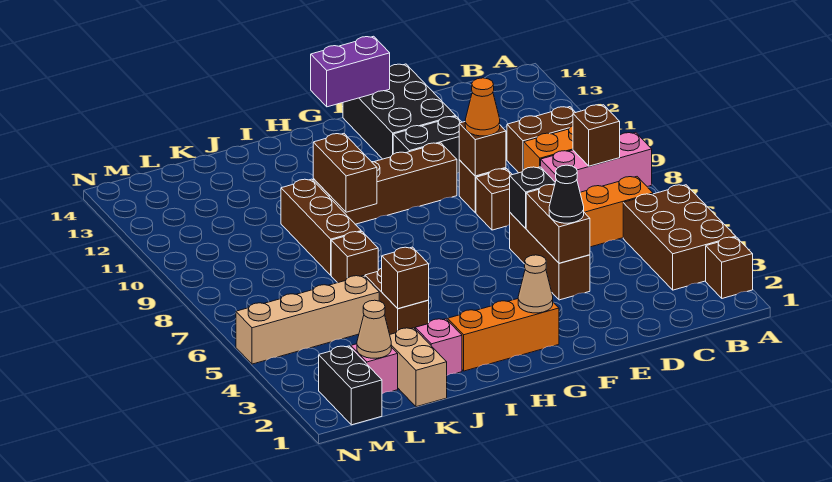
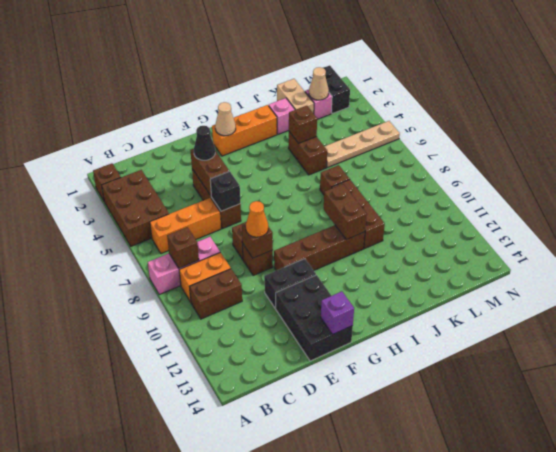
purple brick F14:G14 level 2 -> purple brick F14 level 2
tan brick K5:N5 level 1 -> tan plate K5:N5 level 1

